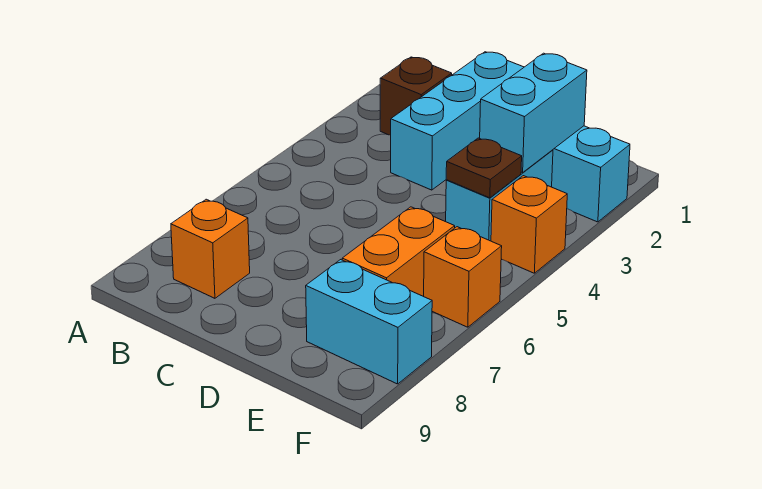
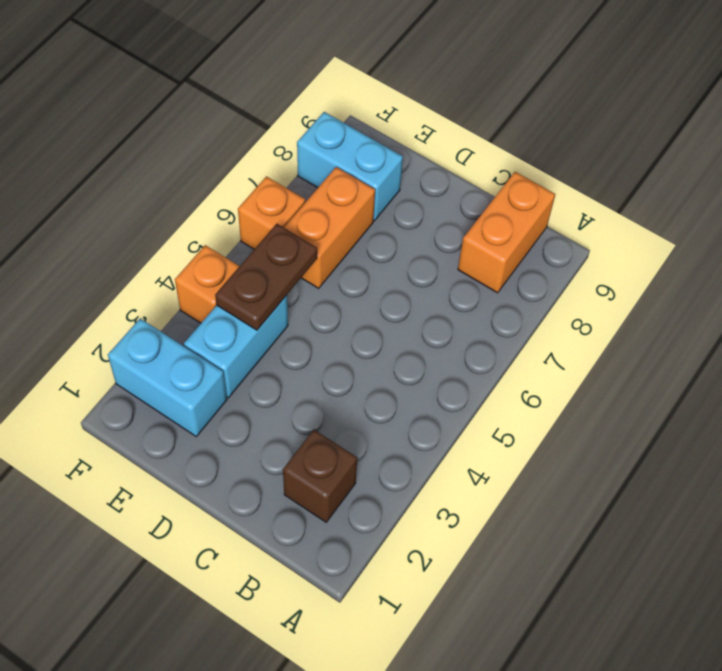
orange brick B8 level 1 -> orange brick B8:B9 level 1
cyan brick C1:C3 level 1 -> none
cyan brick E2:E3 level 2 -> none
brown plate E4 level 2 -> brown plate E4:E5 level 2

